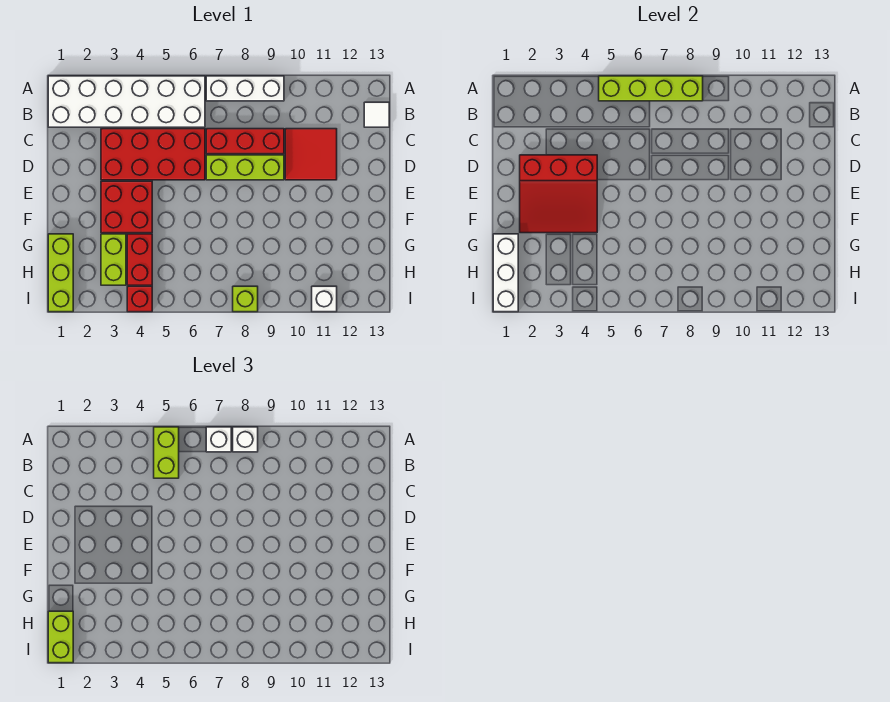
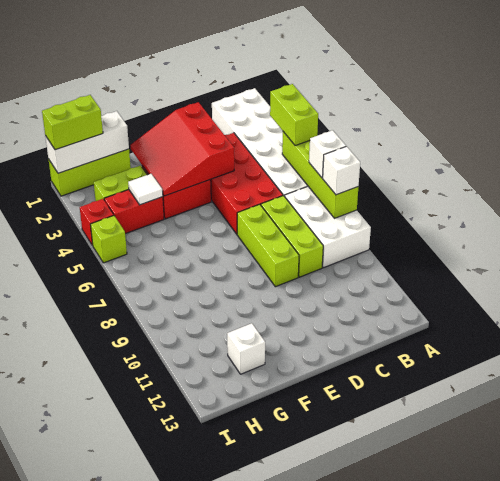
lime brick A5:B5 level 3 -> lime brick A4:A5 level 3
white brick A7:A9 level 1 -> white brick A7:B9 level 1
white tile B13 level 1 -> white tile G4 level 2
red brick C7:C9 level 1 -> lime brick C7:C9 level 1
red tile C10:D11 level 1 -> none
lime brick I8 level 1 -> lime brick I5 level 1
white brick I11 level 1 -> white brick G12 level 1

